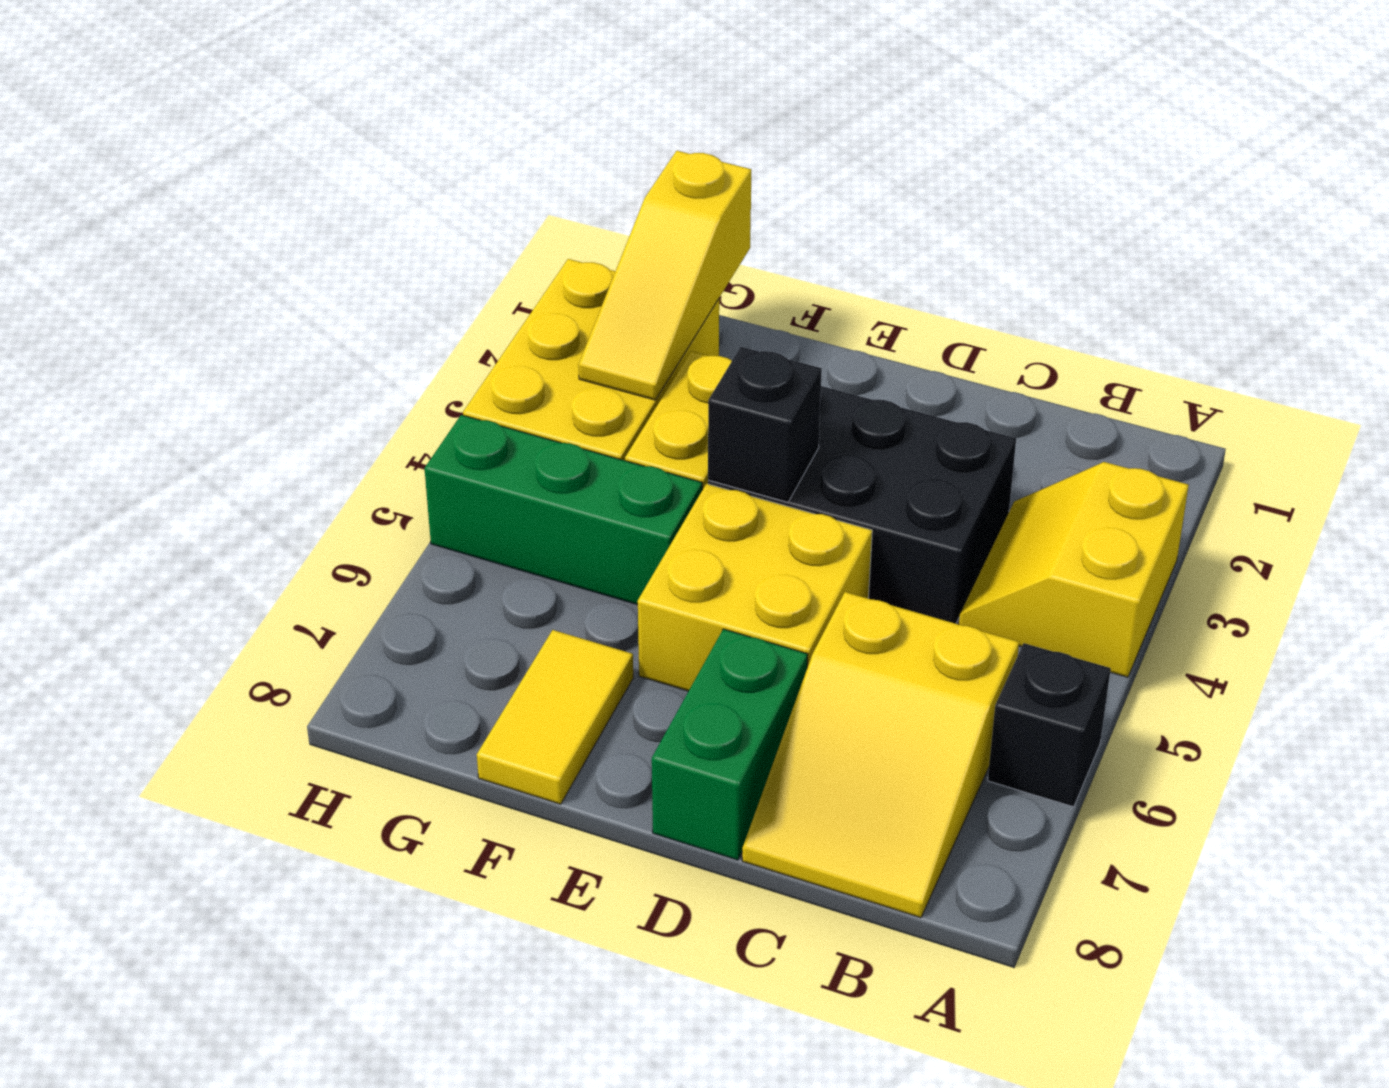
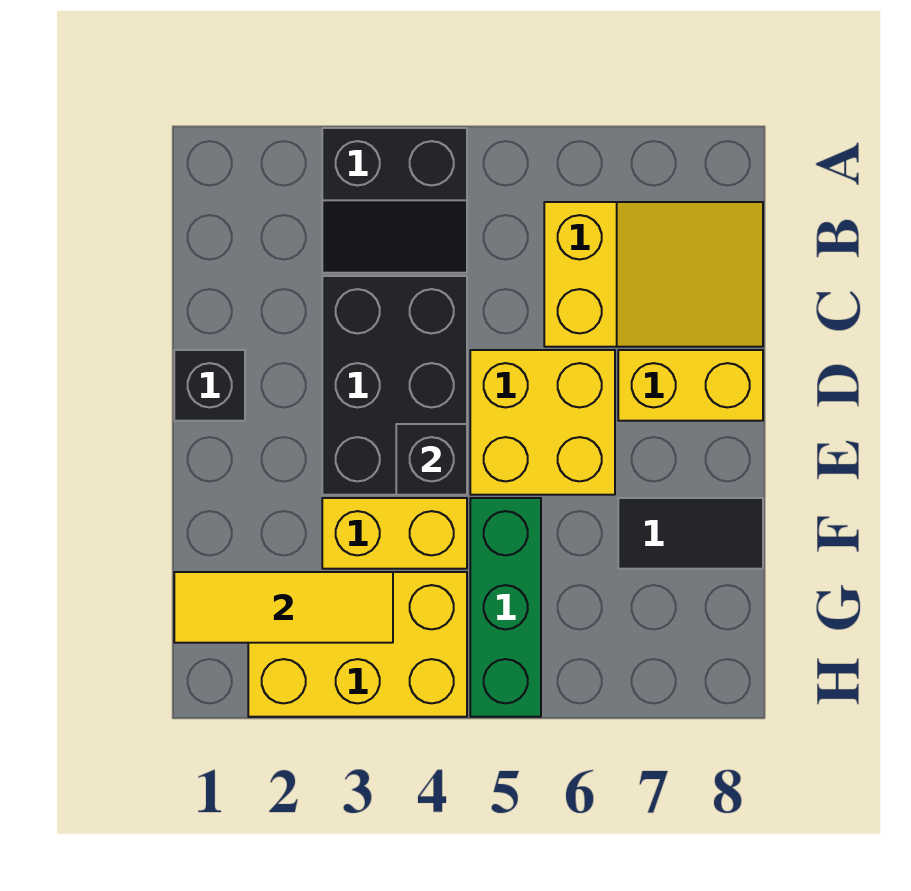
yellow slope A3:B4 level 1 top A -> black slope A3:B4 level 1 top A
black brick A6 level 1 -> black brick D1 level 1
green brick D7:D8 level 1 -> yellow brick D7:D8 level 1
yellow tile F7:F8 level 1 -> black tile F7:F8 level 1
yellow slope G1:G3 level 2 top 1 -> yellow tile G1:G3 level 2

